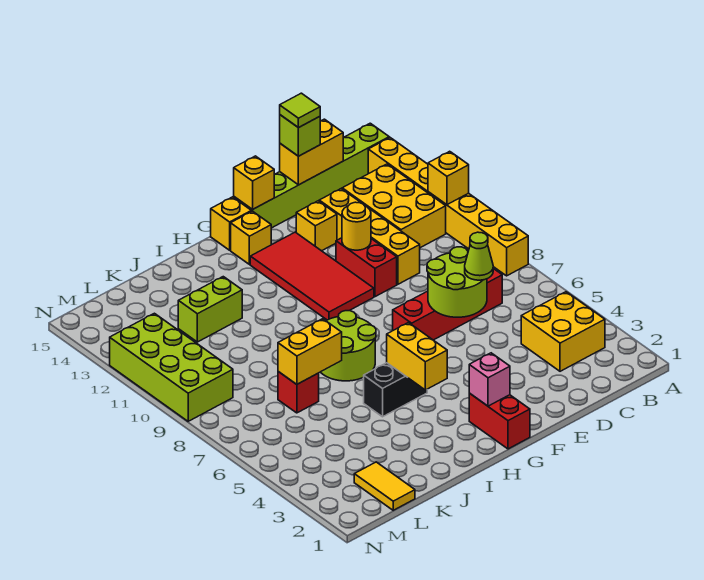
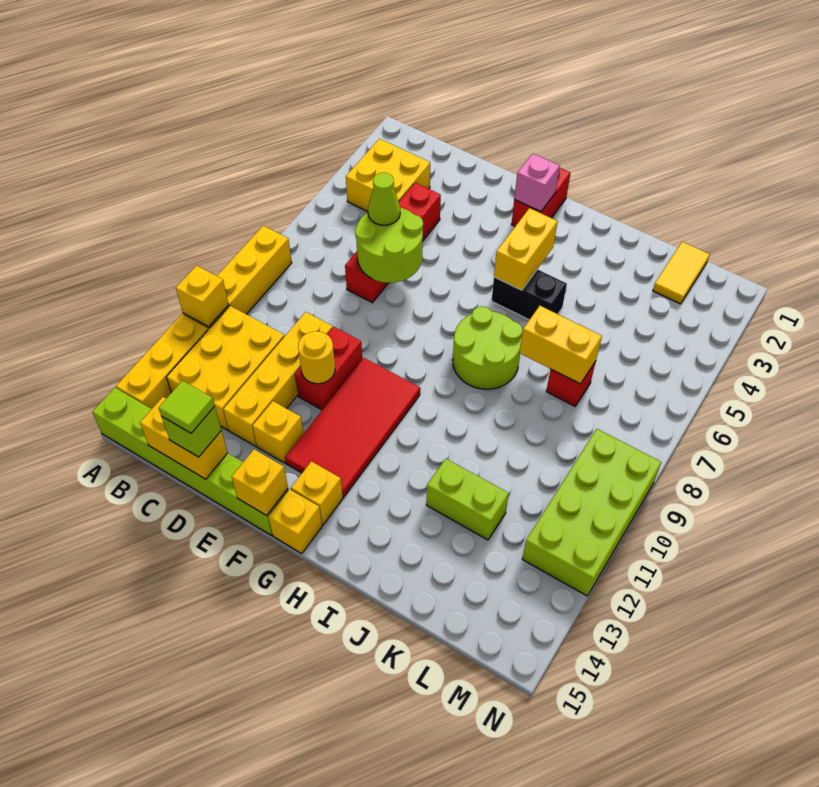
red brick C7:F7 level 1 -> red brick D4:D7 level 1

